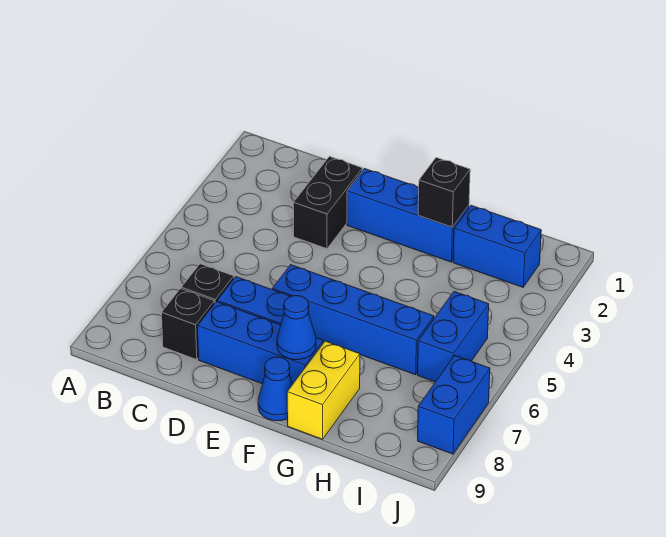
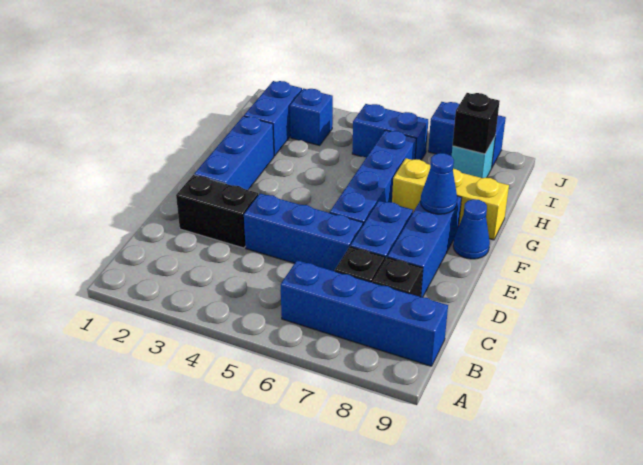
none -> blue brick B6:B9 level 1
none -> blue brick D4:D6 level 1
black brick G2 level 2 -> black brick I8 level 2
yellow brick G8:G9 level 1 -> yellow brick G7:G9 level 1
none -> blue brick I3 level 1
none -> cyan brick I8 level 1

